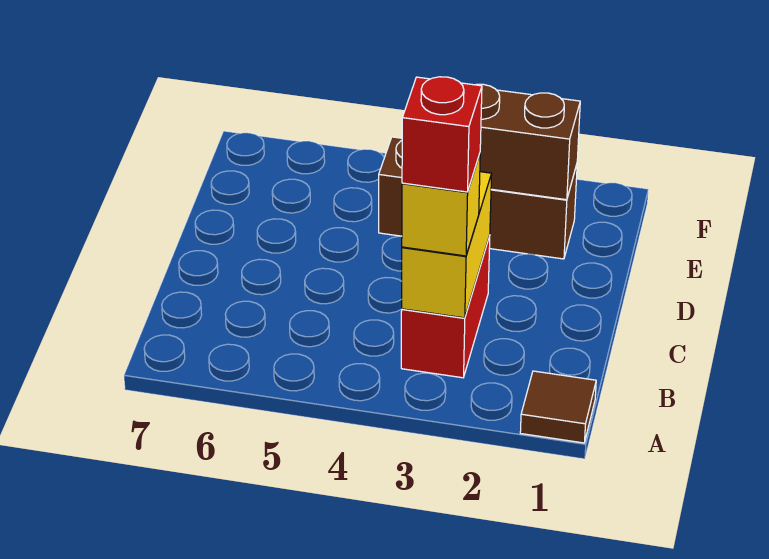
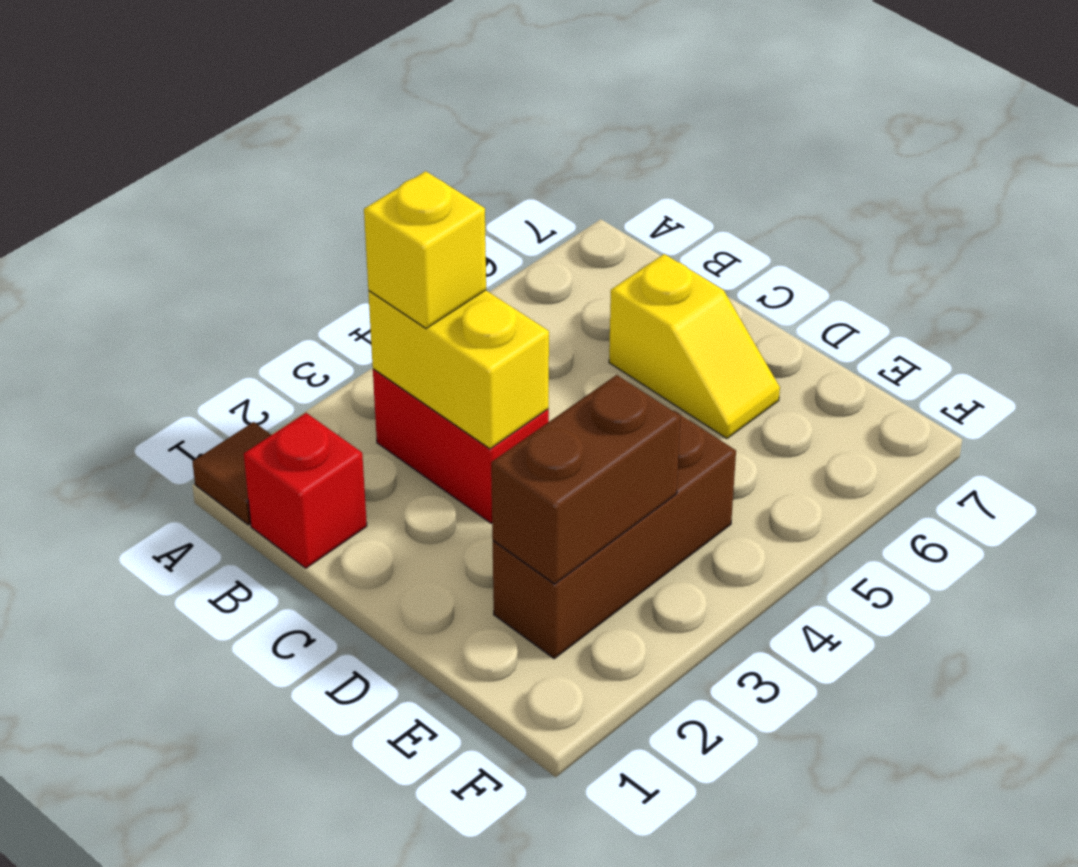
red brick B3 level 4 -> red brick B1 level 1
none -> yellow slope C6:D6 level 1 top C

